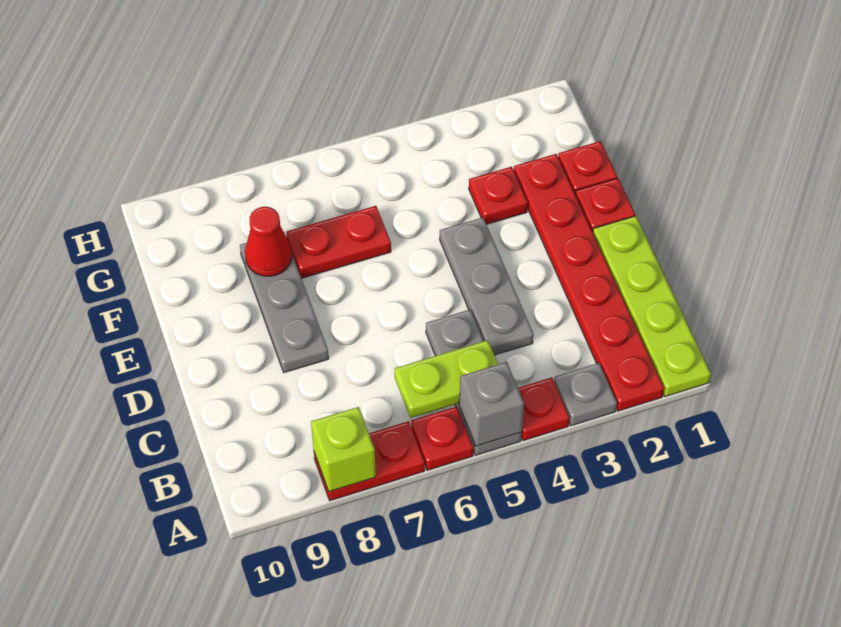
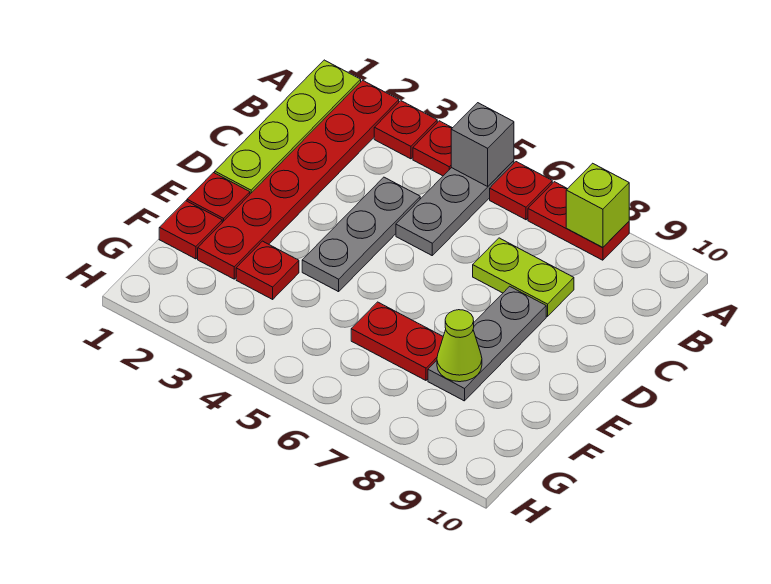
grey plate A3 level 1 -> red plate A3 level 1
lime plate B5:B6 level 2 -> lime plate C7:C8 level 1
red cone F8 level 2 -> lime cone F8 level 2

